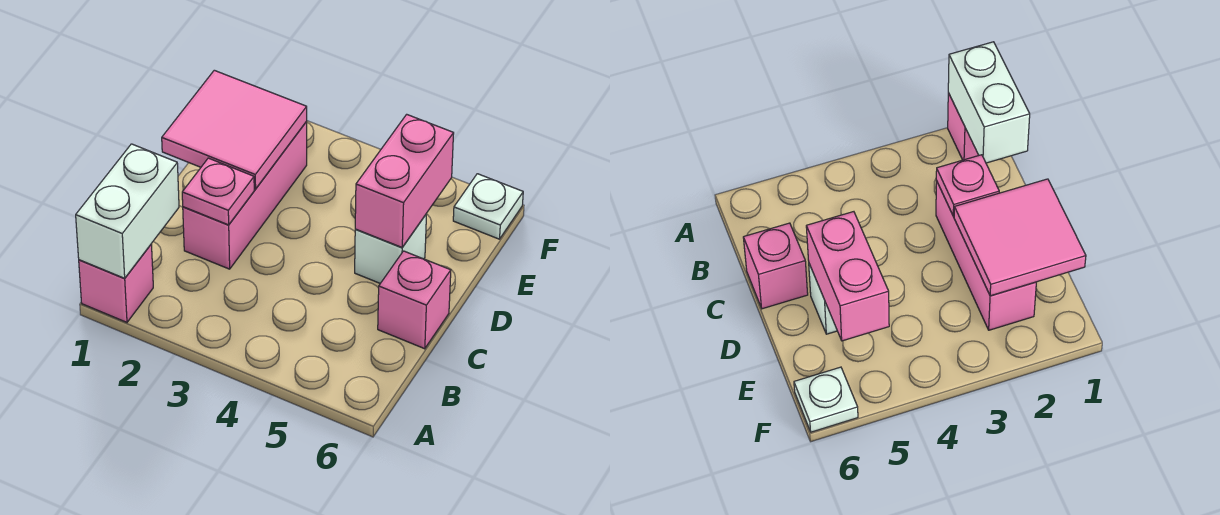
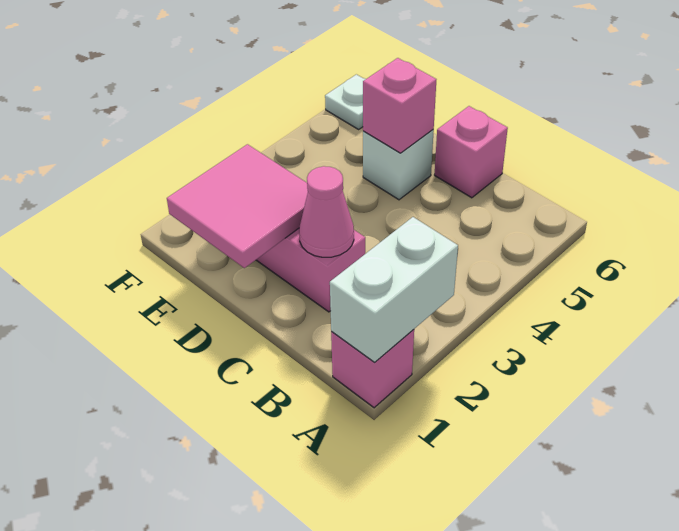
white brick A1:B1 level 2 -> white brick A1:A2 level 2
pink plate C2 level 2 -> pink cone C2 level 2
pink brick D5:E5 level 2 -> pink brick D5 level 2

